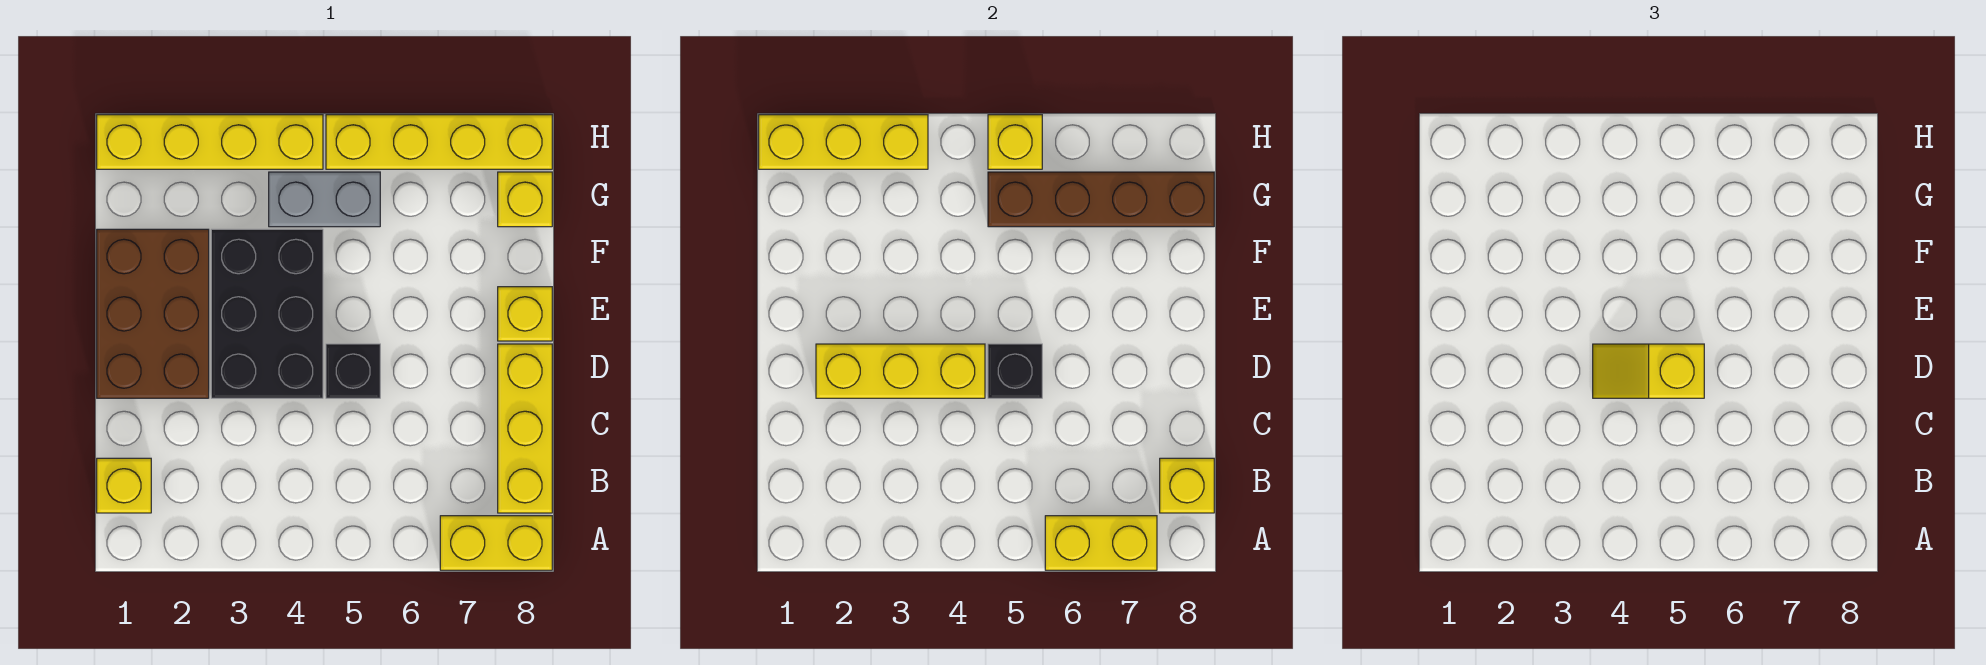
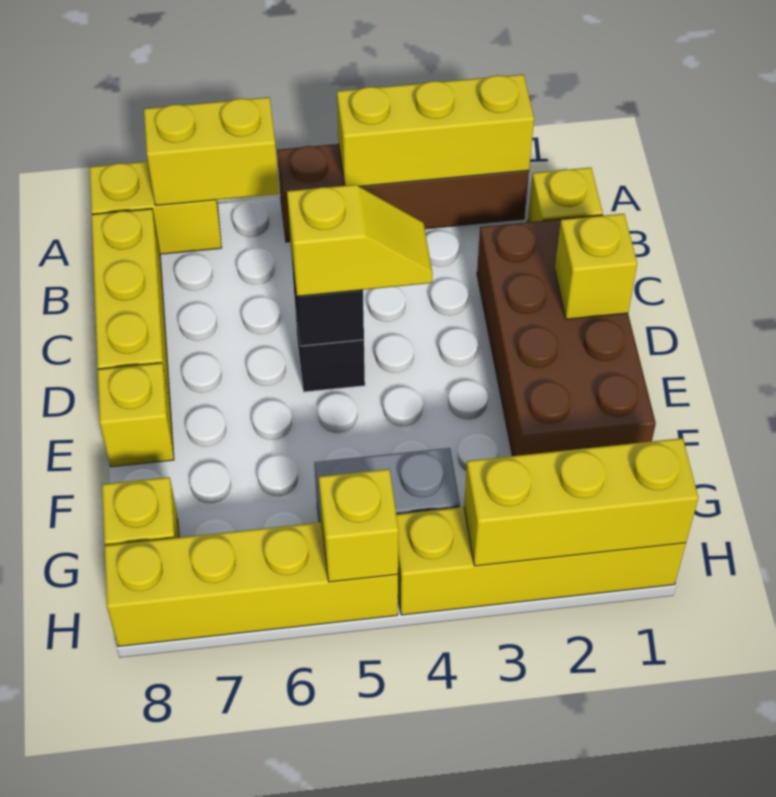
yellow brick B8 level 2 -> yellow brick D1 level 2
brown brick D1:F2 level 1 -> brown brick C1:F2 level 1
yellow brick D2:D4 level 2 -> yellow brick A2:A4 level 2
black brick D3:F4 level 1 -> none
brown brick G5:G8 level 2 -> brown brick A2:A5 level 1

